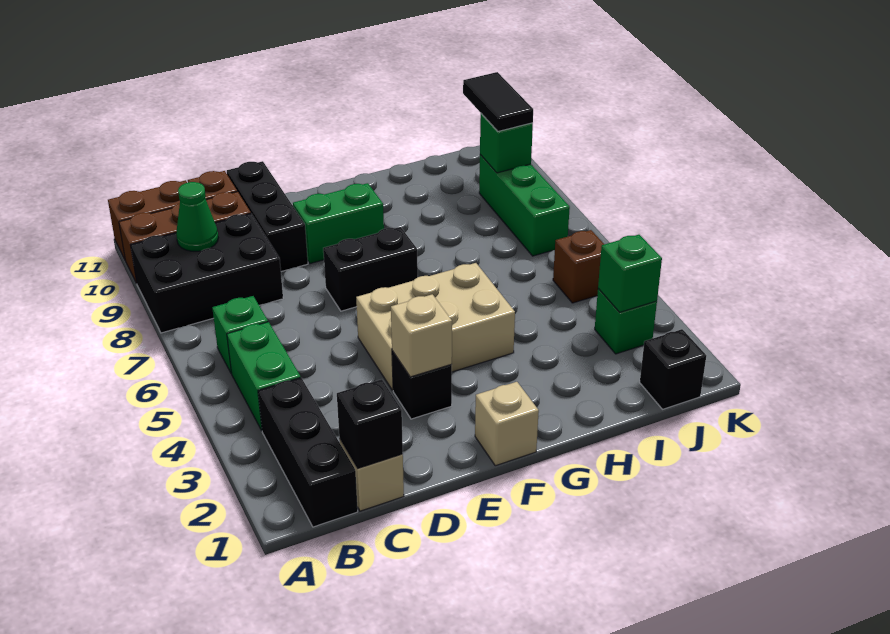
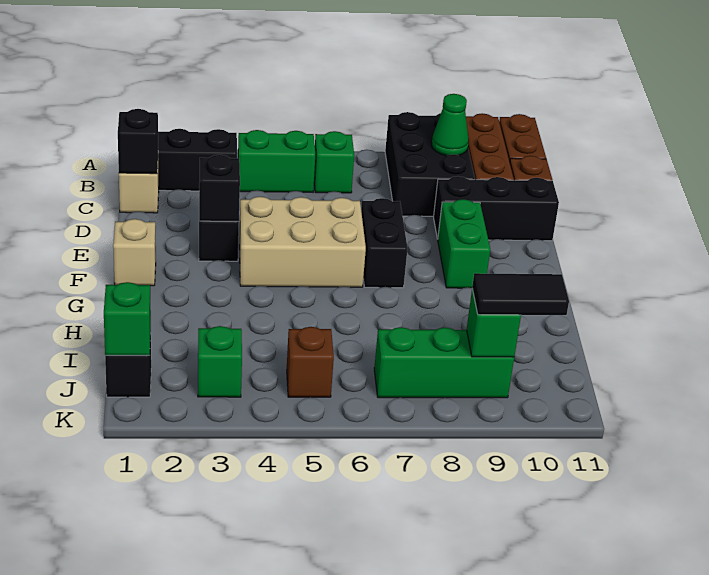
tan brick E3 level 2 -> black brick E3 level 2
tan brick E4:G5 level 1 -> tan brick E4:F6 level 1
green brick J3 level 2 -> green brick J1 level 2

